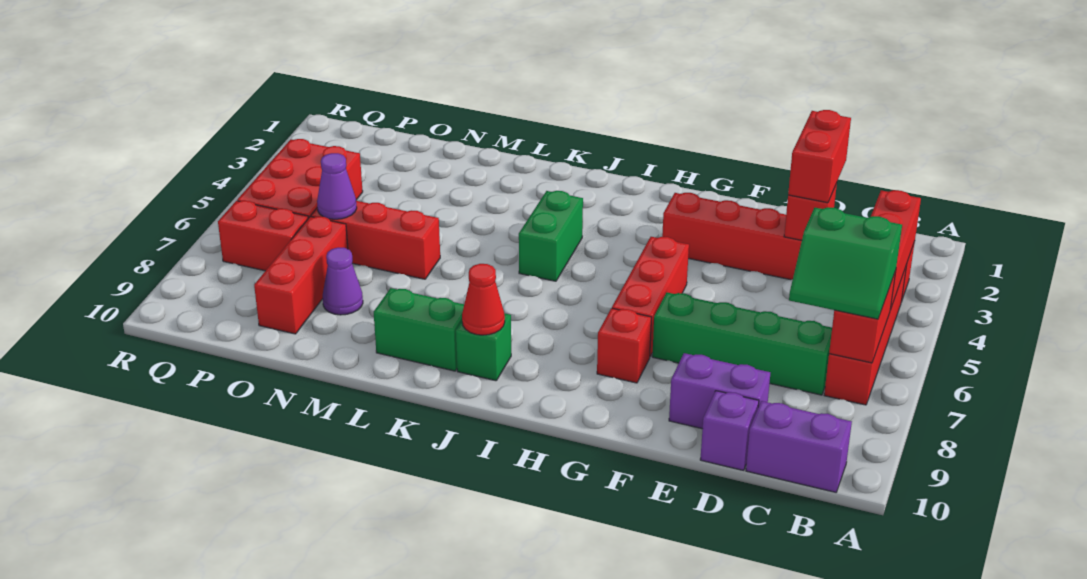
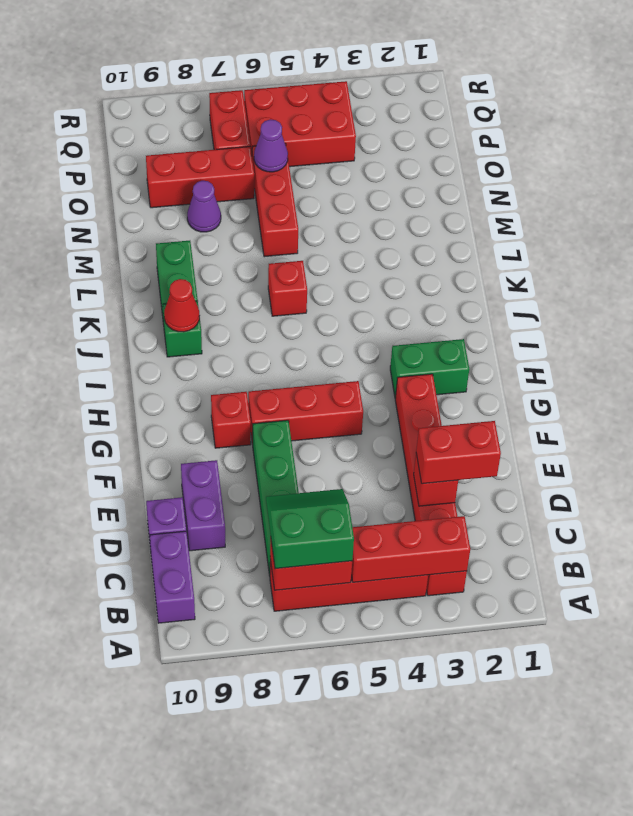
green slope B6:C7 level 3 top 6 -> green slope B6:C7 level 3 top B
green brick J4:J5 level 1 -> green brick H2:H3 level 1
none -> red brick K6 level 1

